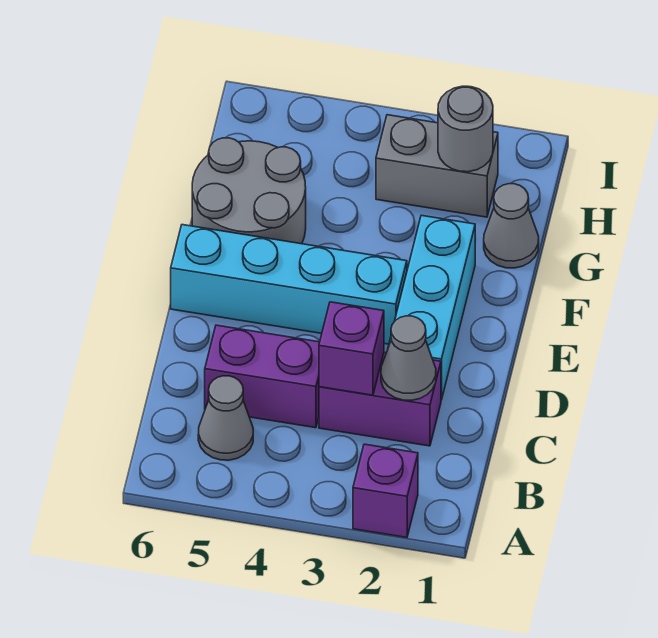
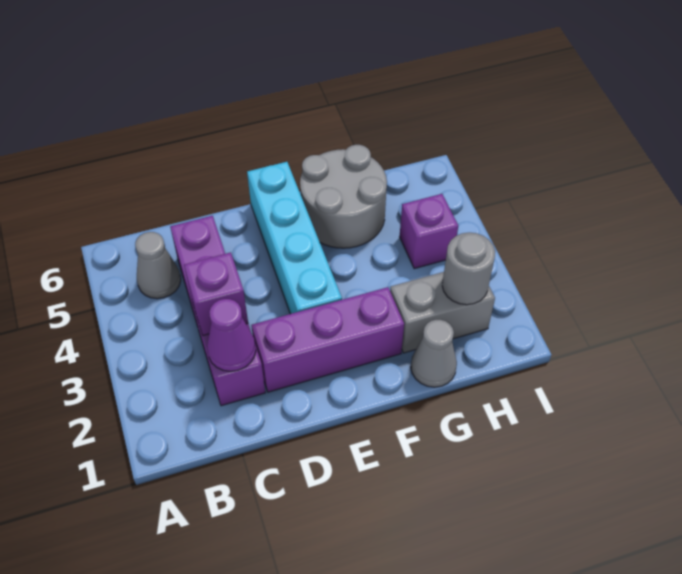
purple brick A2 level 1 -> purple brick H4 level 1
grey cone C2 level 2 -> purple cone C2 level 2
cyan brick D2:F2 level 1 -> purple brick D2:F2 level 1
grey brick H2:H3 level 1 -> grey brick G2:H2 level 1

